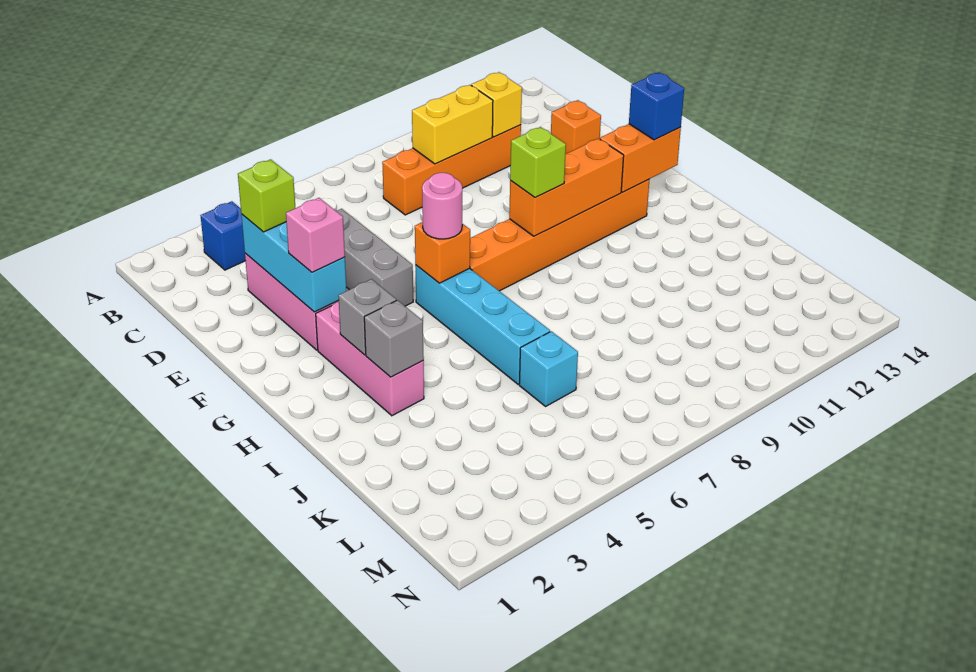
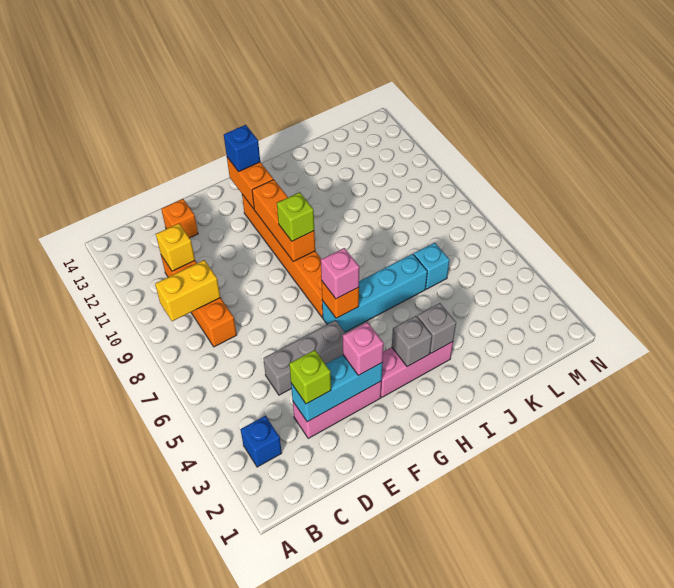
yellow brick C9:C10 level 2 -> yellow brick B9:C9 level 2
pink round brick G6 level 3 -> pink brick G6 level 3

